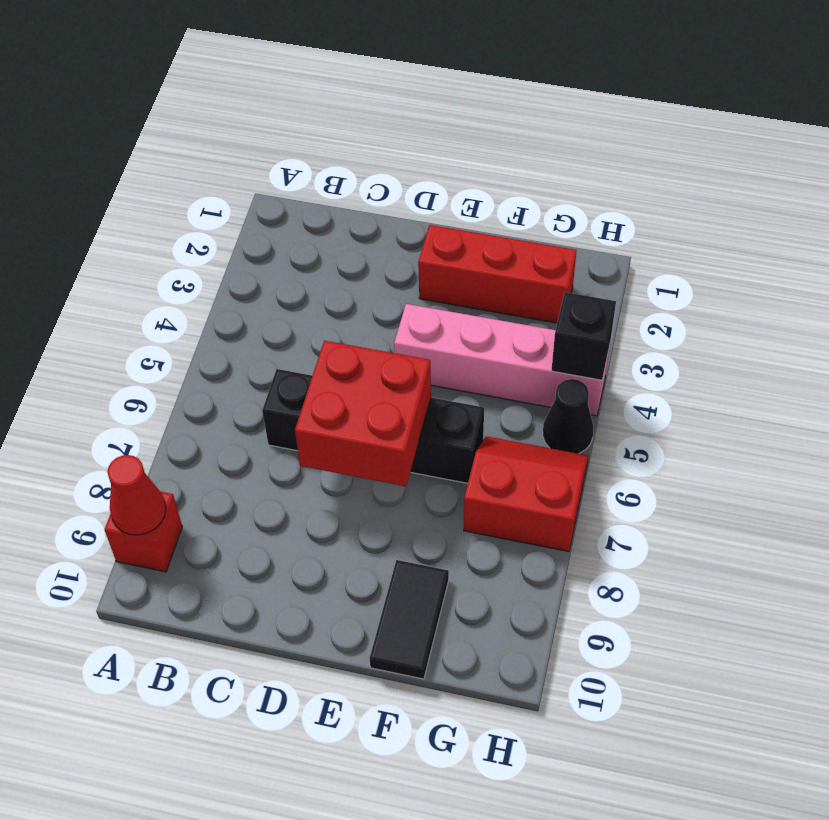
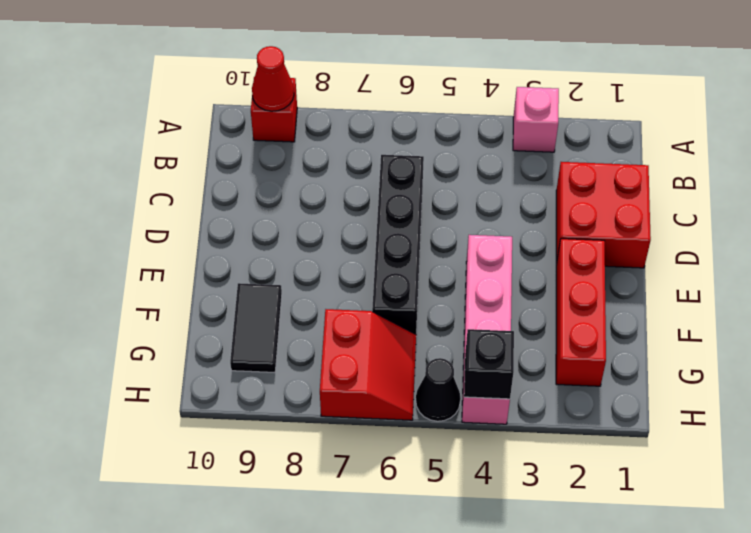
none -> pink brick A3 level 1
red brick D6:E7 level 2 -> red brick C1:D2 level 1
black tile F9:F10 level 1 -> black tile F9:G9 level 1

